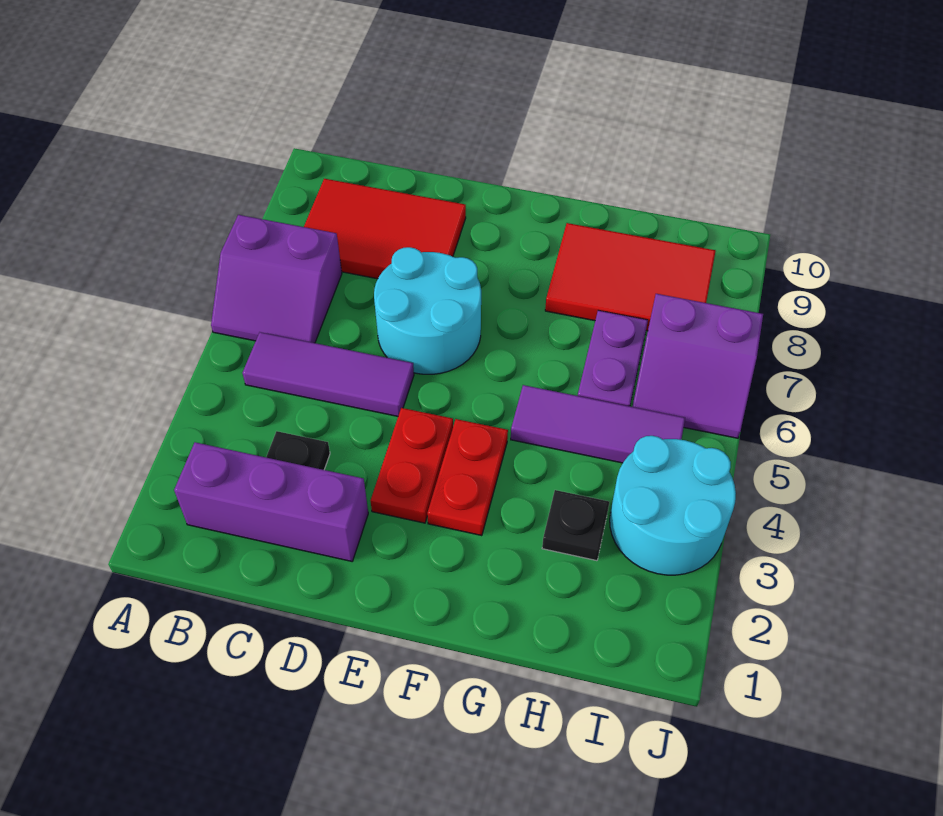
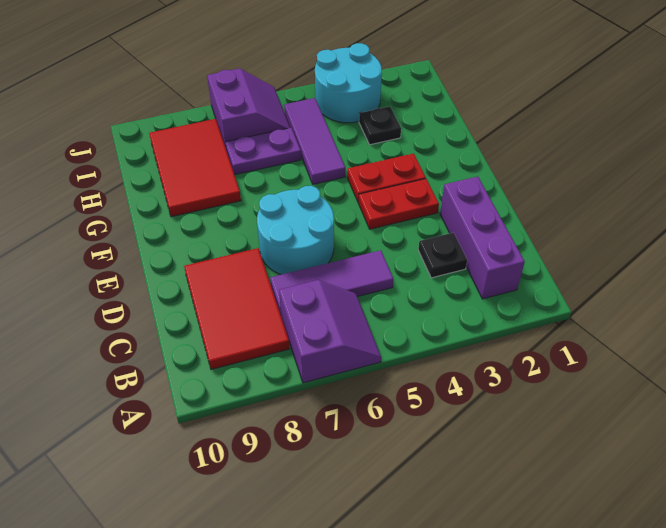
purple tile B5:D5 level 1 -> purple tile C5:C7 level 1

